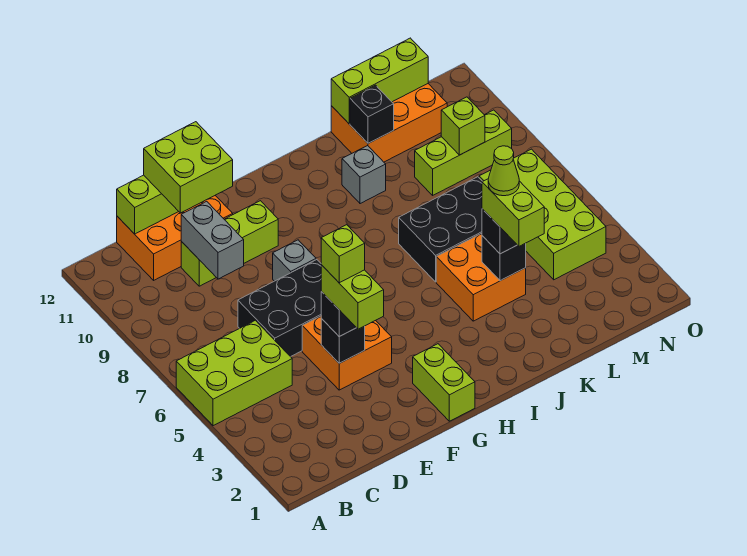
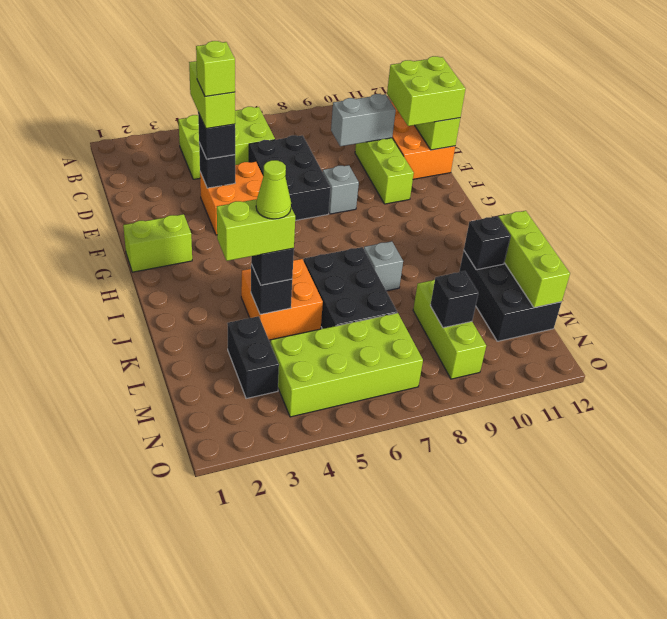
lime brick A5:C6 level 1 -> lime brick B4:C6 level 1
lime brick E3:E4 level 4 -> lime brick D4:E4 level 4
grey brick J10 level 1 -> grey brick J8 level 1
orange brick K11:M12 level 1 -> black brick K11:M12 level 1
none -> black brick L3:M3 level 1
lime brick M9 level 2 -> black brick M9 level 2

